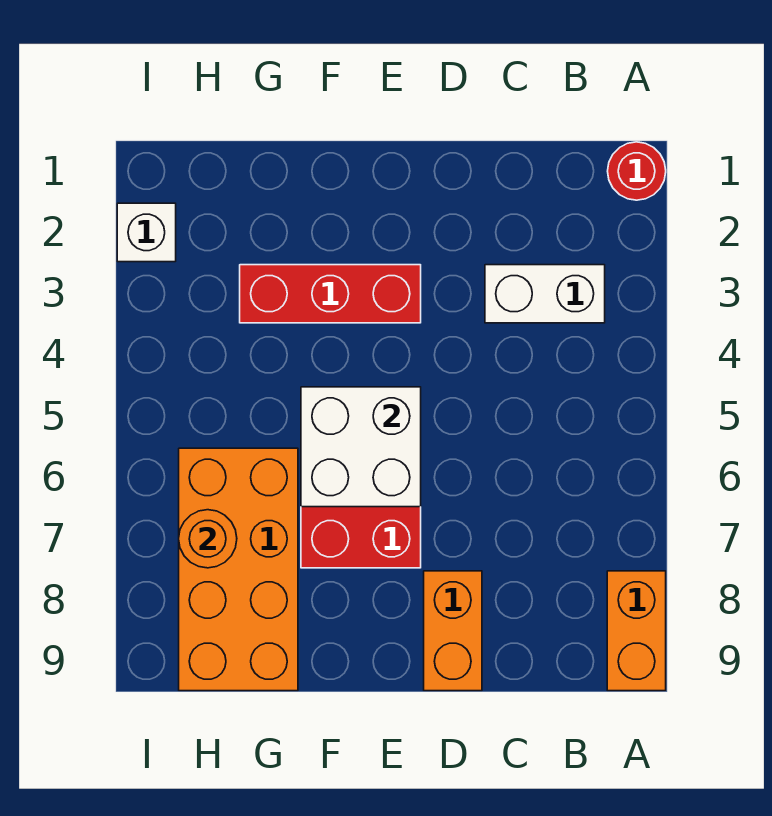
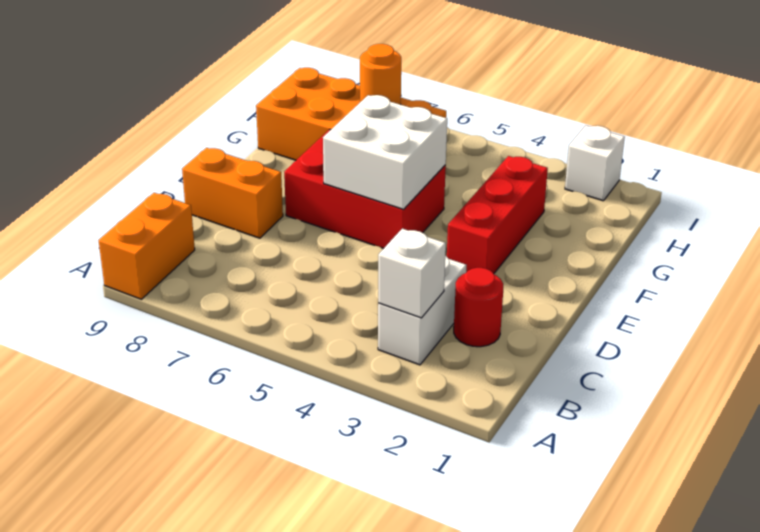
red round brick A1 level 1 -> red round brick C2 level 1
orange brick A8:A9 level 1 -> orange brick A9:B9 level 1
none -> white brick B3 level 2

